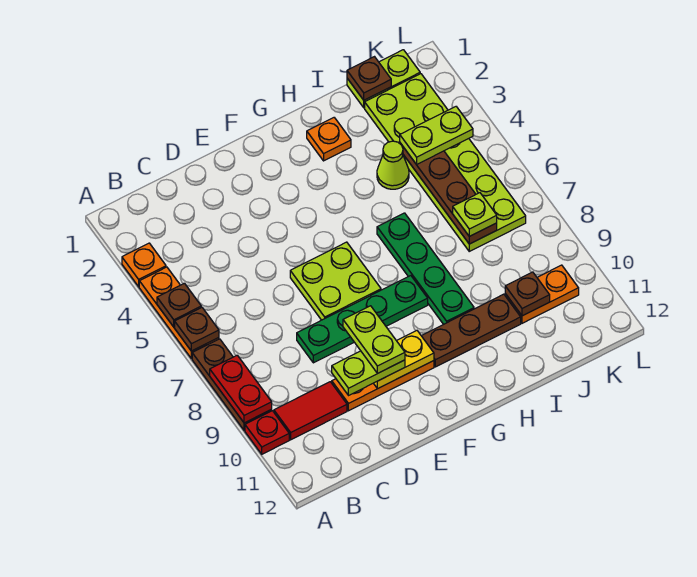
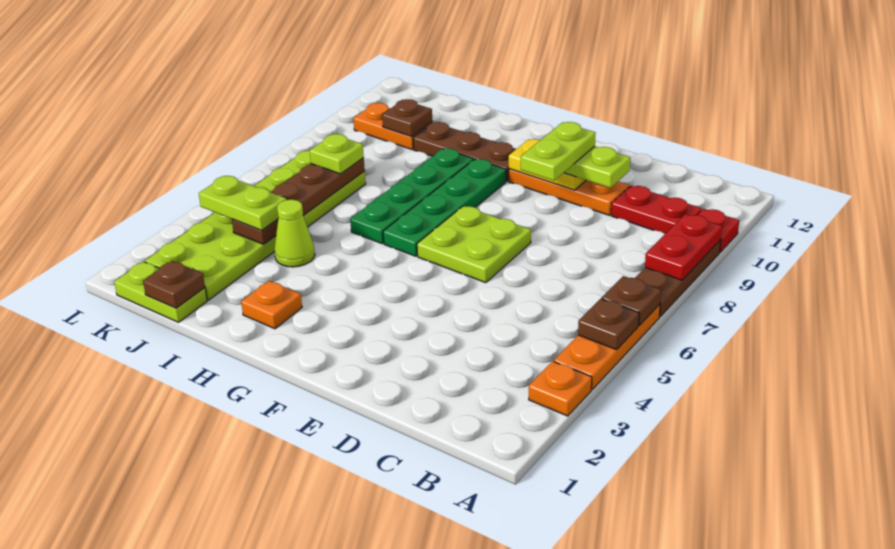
red tile B10:C10 level 1 -> red plate B10:C10 level 1
green plate D8:G8 level 1 -> green plate G6:G9 level 1

